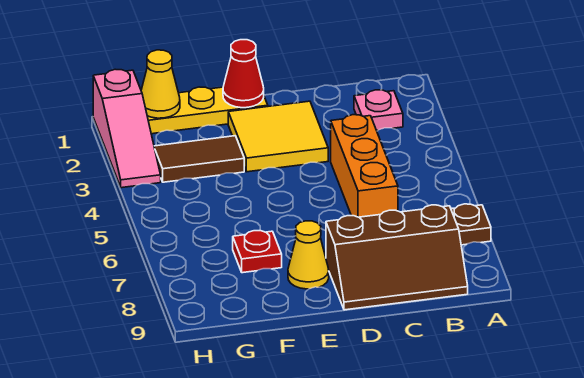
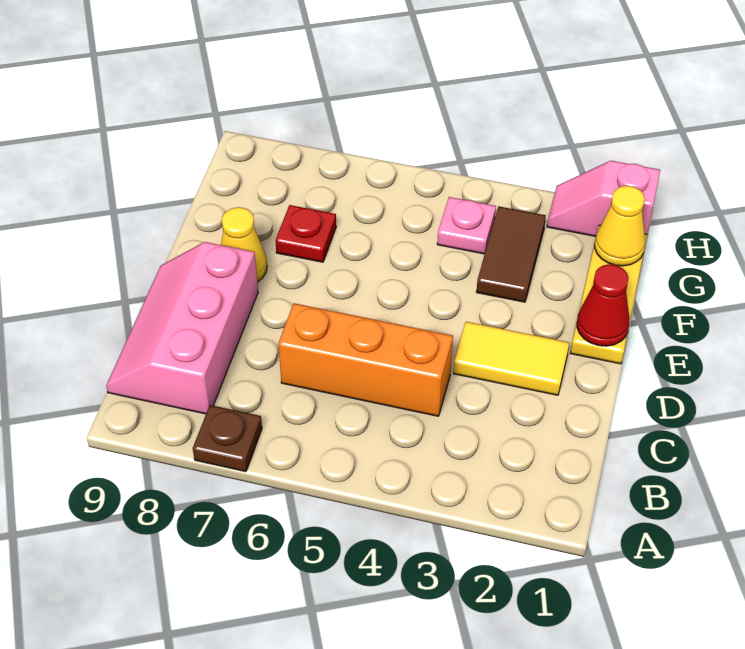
pink plate B2 level 1 -> pink plate G4 level 1
brown slope B8:D9 level 1 top 8 -> pink slope B8:D9 level 1 top 8
yellow tile D2:E3 level 1 -> yellow tile D2:D3 level 1
pink slope H1:H3 level 1 top 1 -> pink slope H1:H2 level 1 top 1

